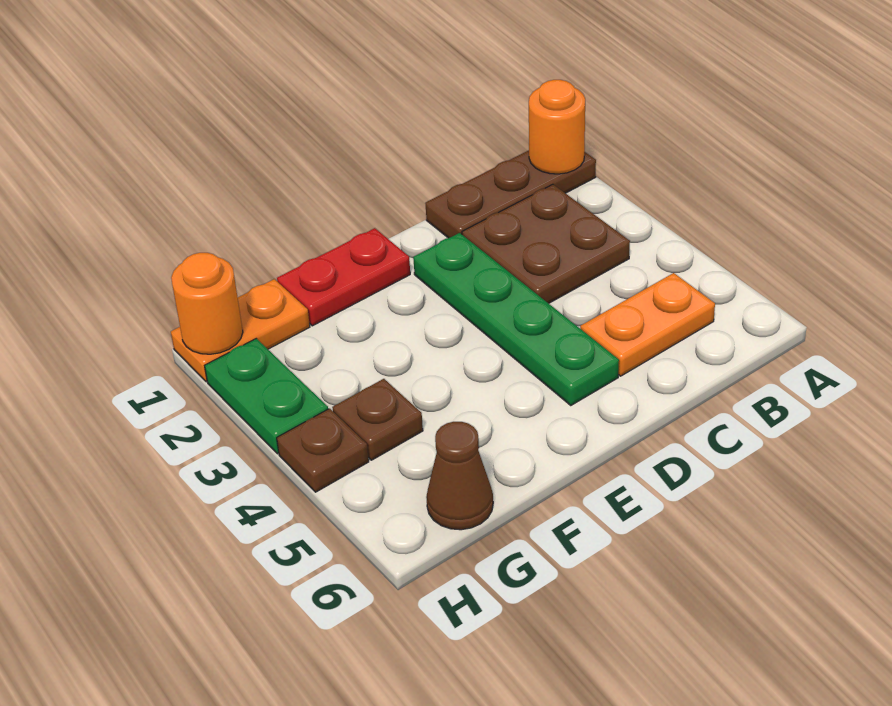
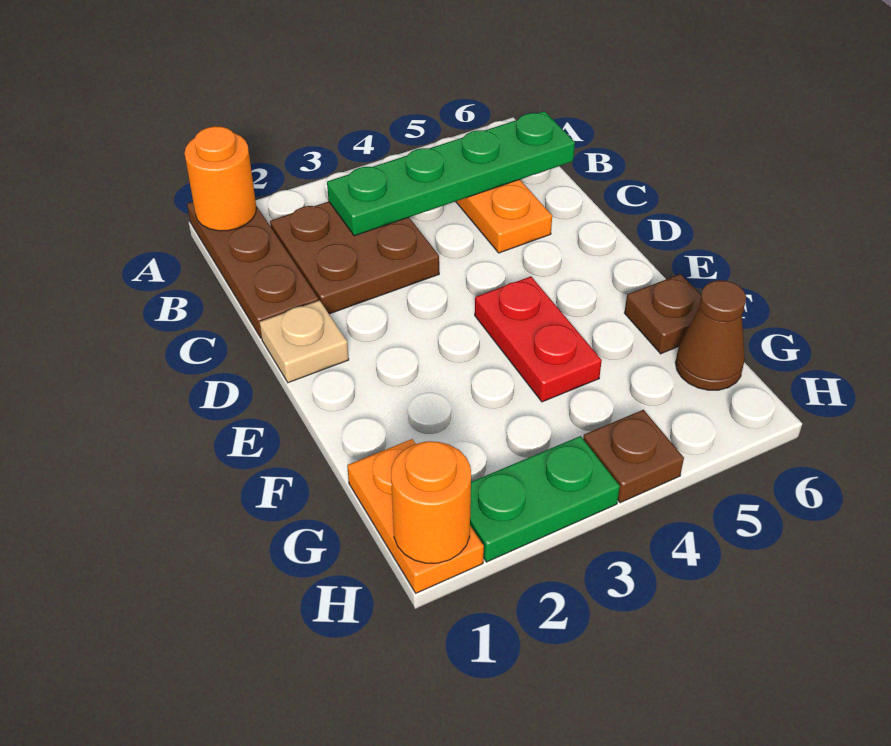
none -> tan plate D1 level 1
green plate D2:D5 level 1 -> green plate B3:B6 level 2
red plate E1:F1 level 1 -> red plate E4:F4 level 1
brown plate G4 level 1 -> brown plate F6 level 1

